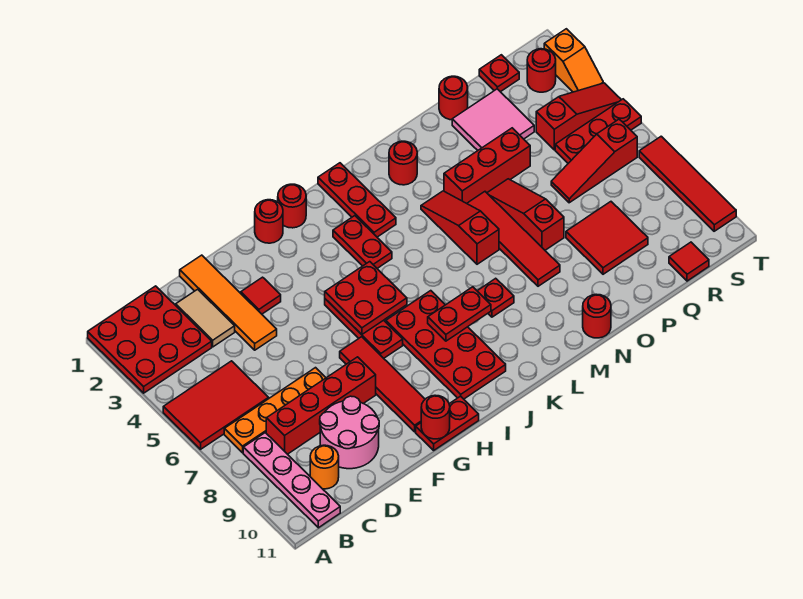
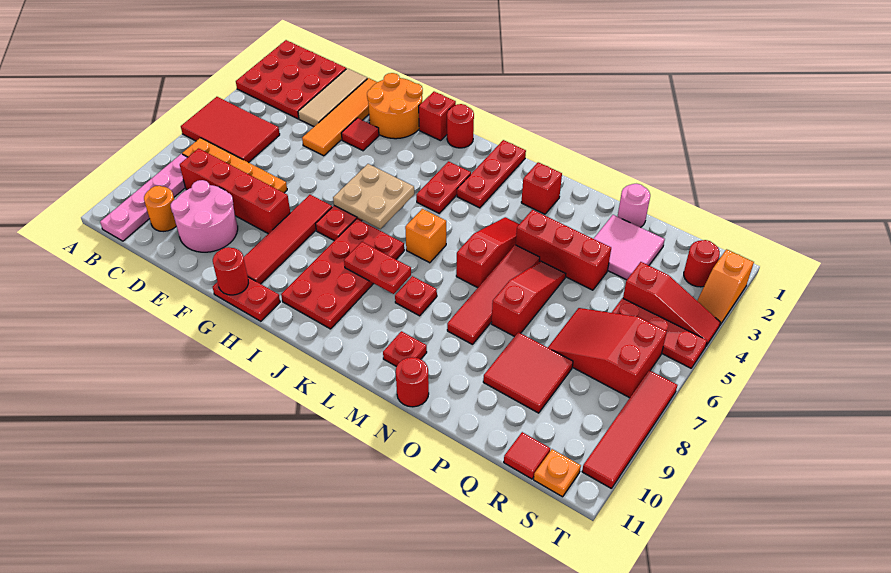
tan tile D2:D3 level 1 -> tan tile D1:D3 level 1
none -> orange round brick F1:G2 level 1
red round brick H1 level 1 -> red brick H1 level 1
red plate H5:I6 level 2 -> tan plate H5:I6 level 2
none -> orange brick K6 level 1
red round brick M2 level 1 -> red brick M2 level 1
red round brick P1 level 1 -> pink round brick P1 level 1
red slope Q6:S6 level 1 top S -> red slope Q6:S7 level 1 top S
red plate R1 level 1 -> red plate M10 level 1
none -> orange plate S11 level 1

